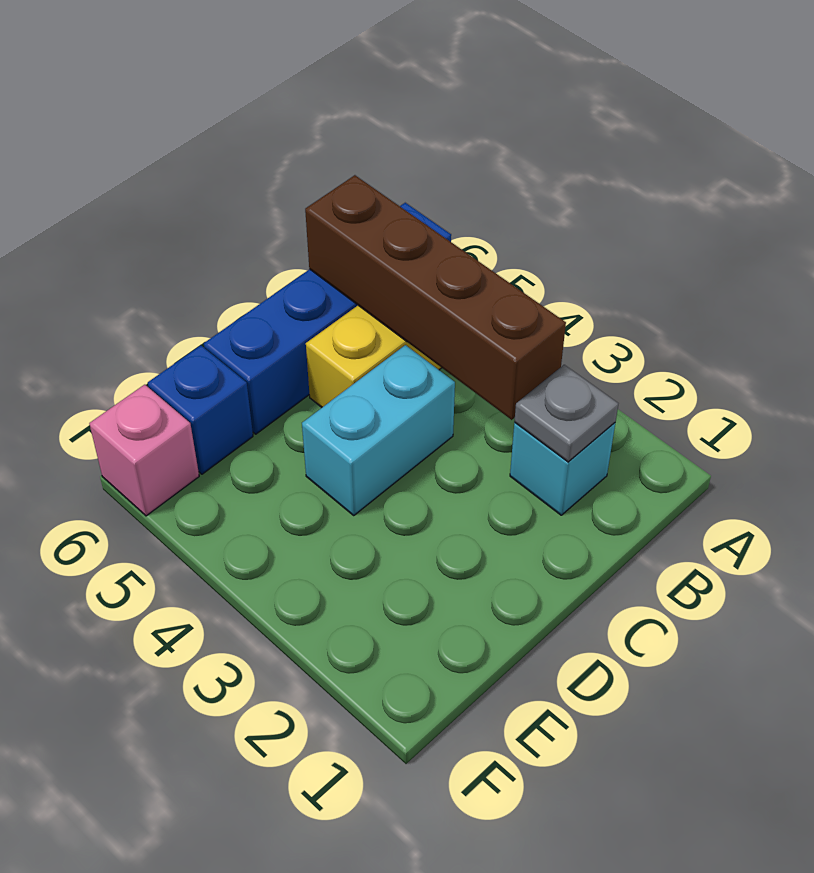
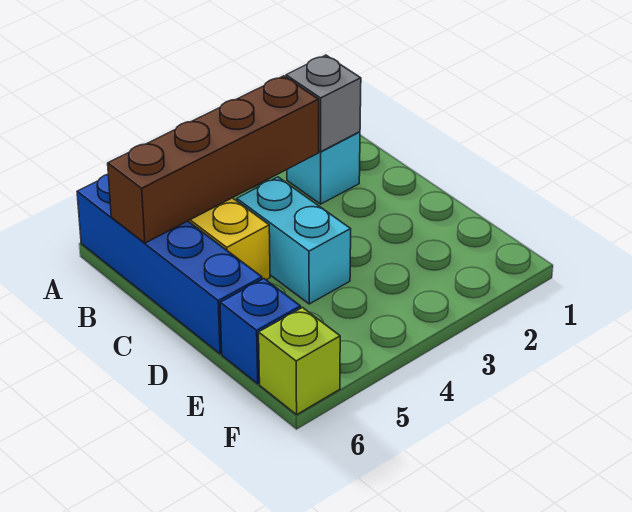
grey plate B2 level 2 -> grey brick B2 level 2
pink brick F6 level 1 -> lime brick F6 level 1

